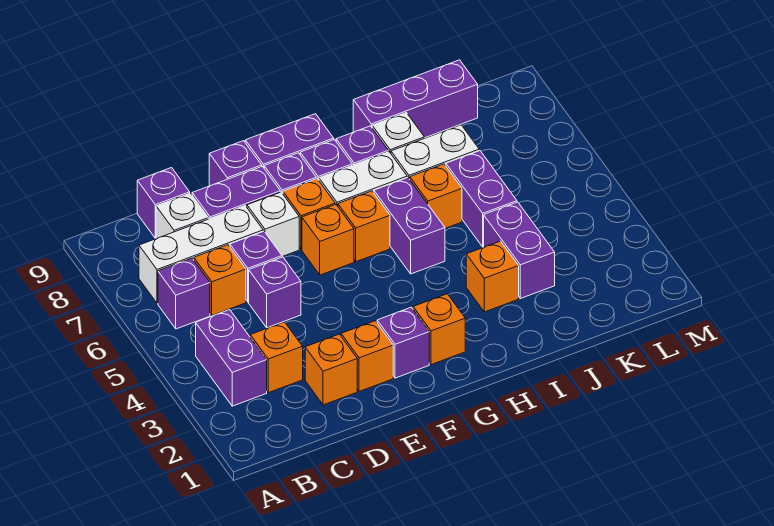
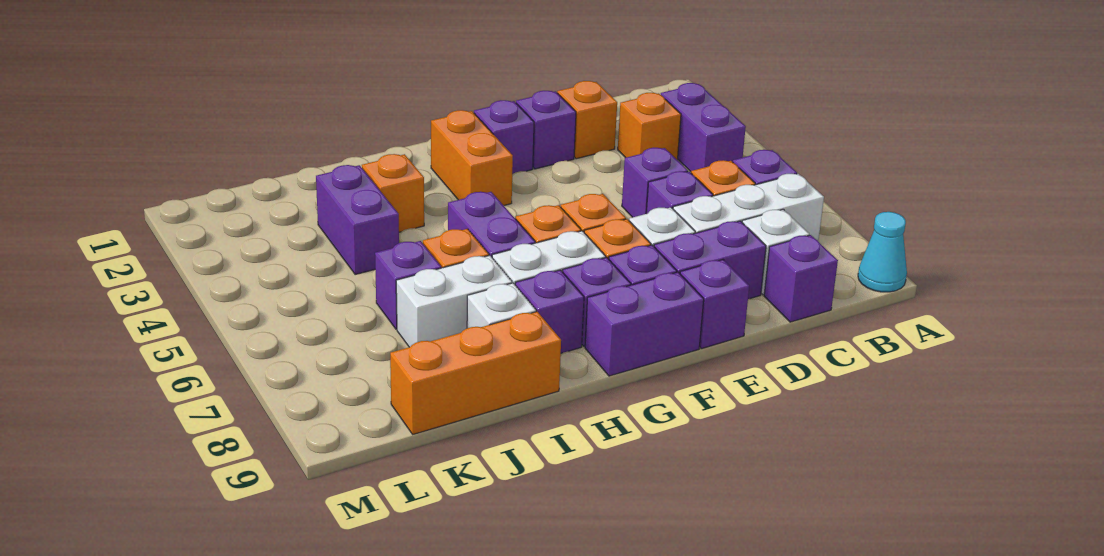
none -> cyan cone A9 level 1
orange brick E2 level 1 -> purple brick E2 level 1
orange brick G2 level 1 -> orange brick G2:G3 level 1
purple brick I9:K9 level 1 -> orange brick I9:K9 level 1
purple brick J5:J6 level 1 -> purple brick J6 level 1

